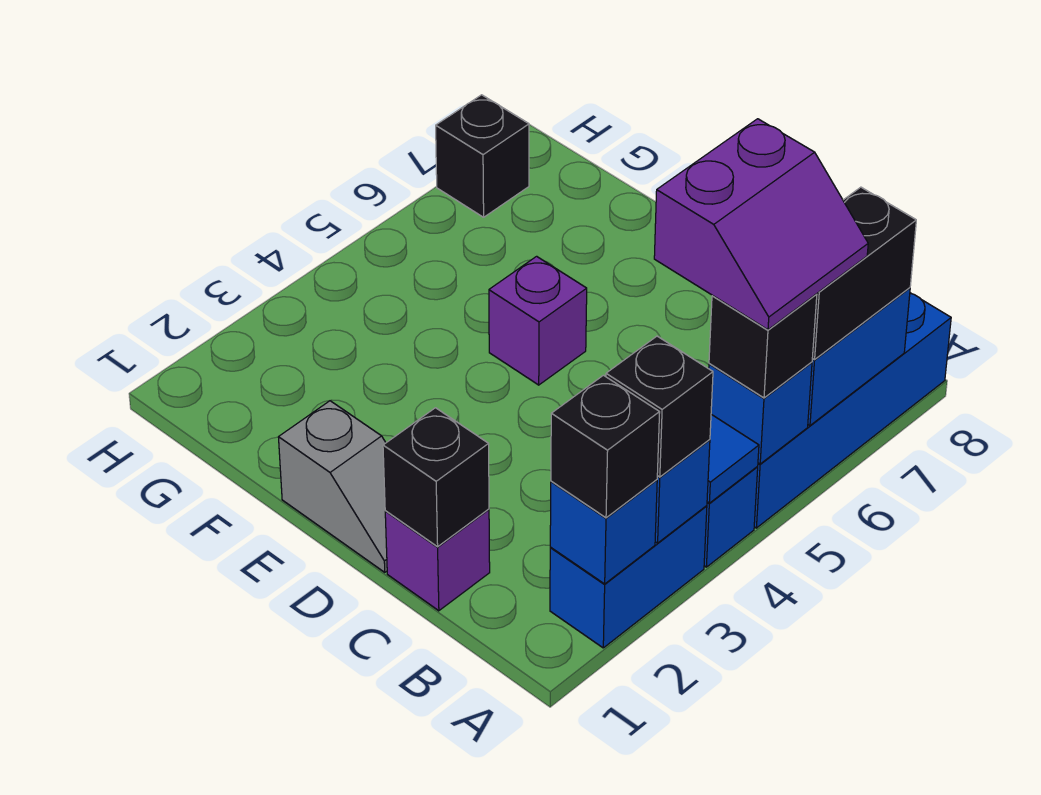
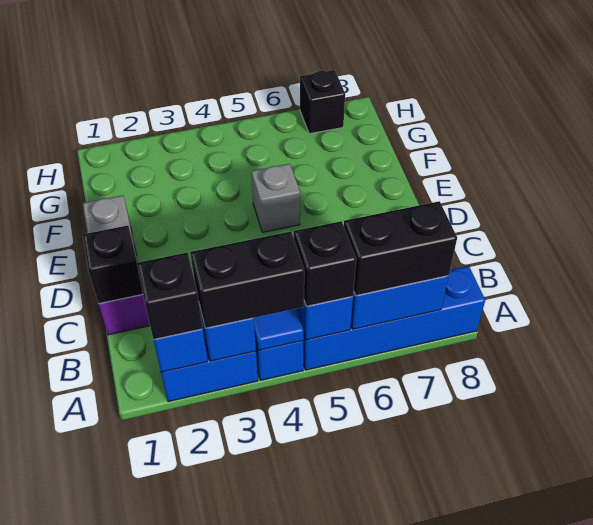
black brick A3 level 3 -> black brick A3:A4 level 3
purple slope A5:B6 level 4 top B -> none
purple brick E5 level 1 -> grey brick E5 level 1

